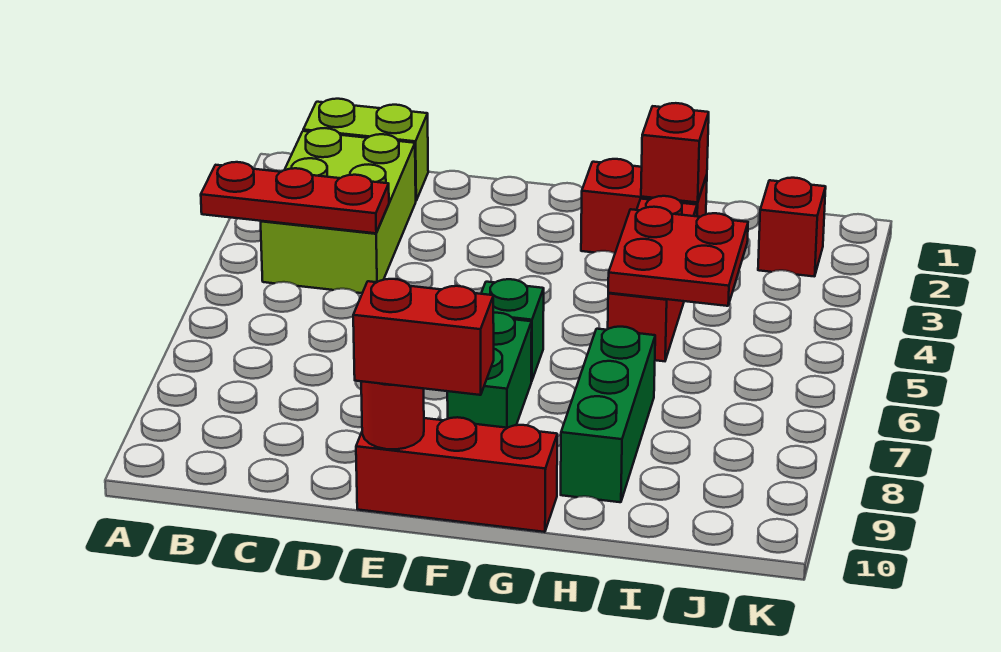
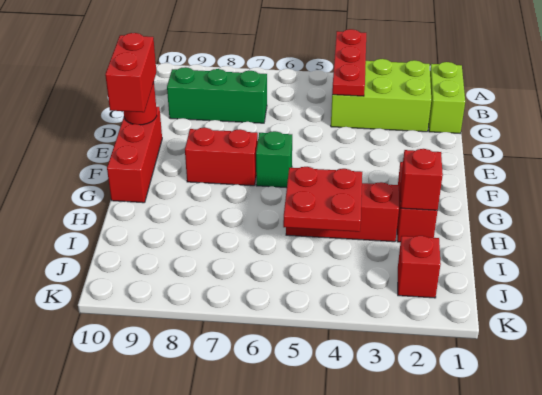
green brick F7:F8 level 1 -> red brick F7:F8 level 1
green brick H7:H9 level 1 -> green brick C7:C9 level 1

